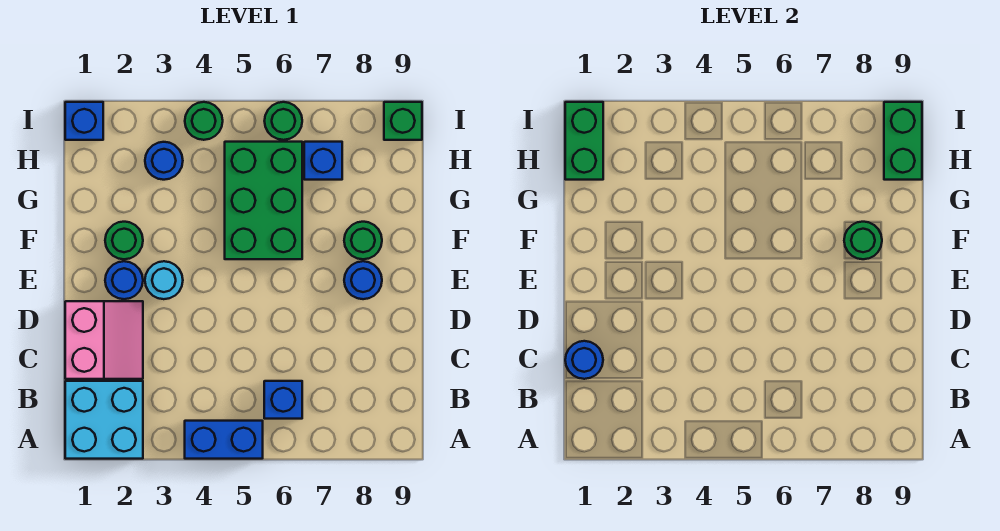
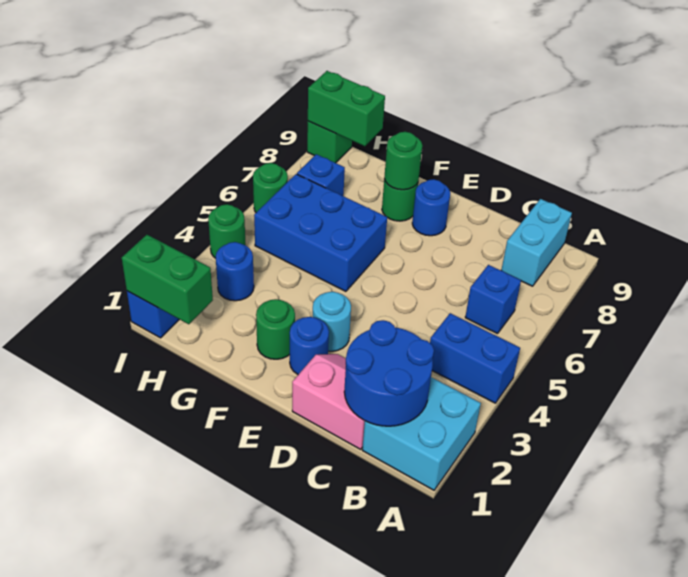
blue brick A4:A5 level 1 -> blue brick A4:B4 level 1
none -> cyan brick B8:B9 level 1
blue round brick C1 level 2 -> blue round brick B1:C2 level 2
green brick F5:H6 level 1 -> blue brick F5:H6 level 1

